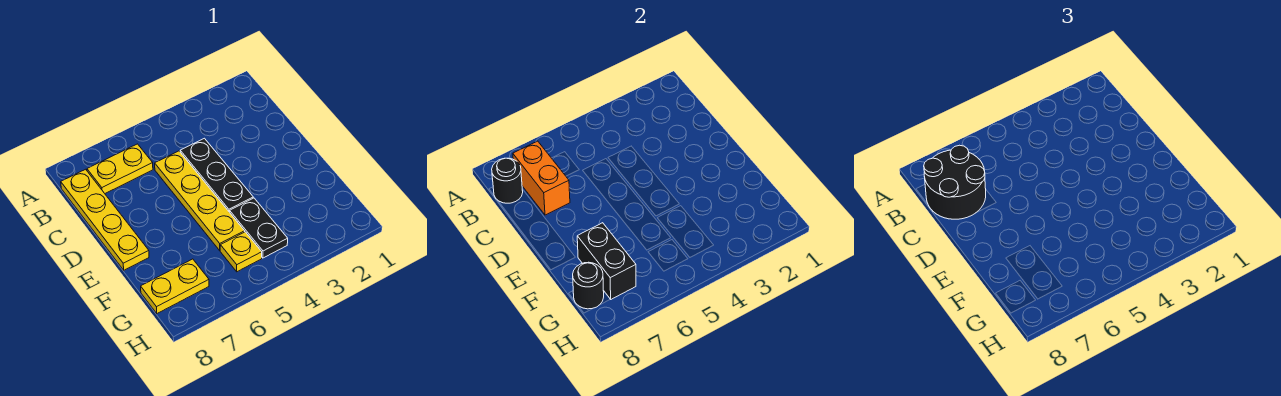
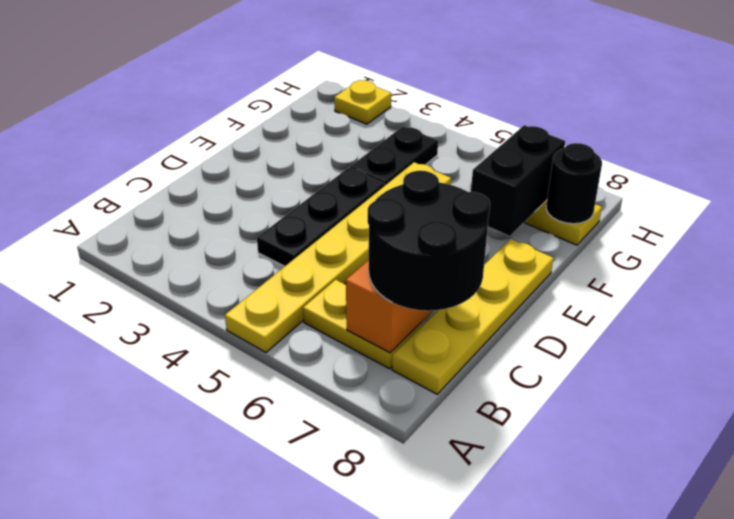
black round brick B8 level 2 -> none
yellow plate C5:F5 level 1 -> yellow plate A5:F5 level 1
yellow plate G5 level 1 -> yellow plate H2 level 1

